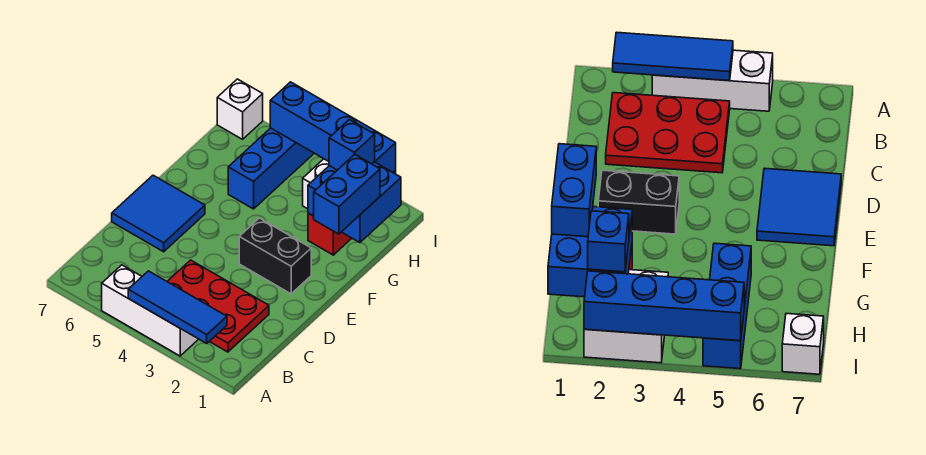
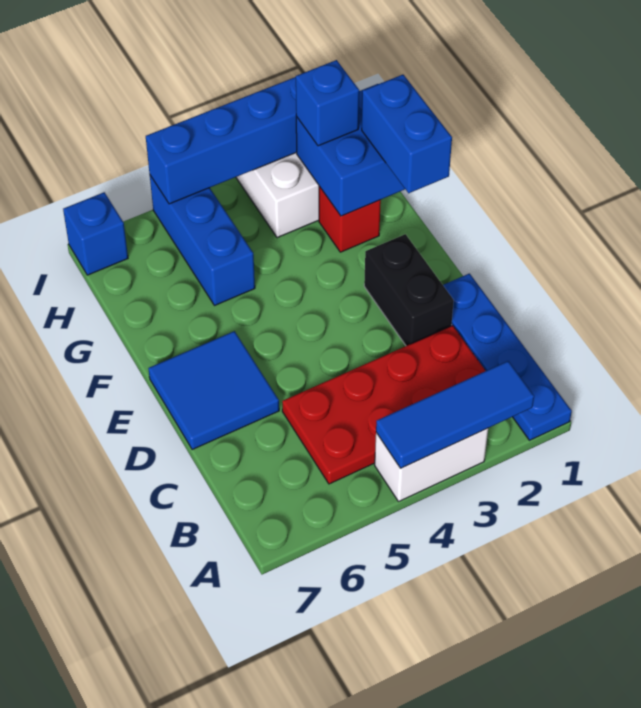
none -> blue plate A1:D1 level 1
white brick A3:A5 level 1 -> white brick A3:A4 level 1
red plate B2:C4 level 1 -> red plate B2:C5 level 1
black brick E2:E3 level 1 -> black brick D2:E2 level 1
white brick I7 level 1 -> blue brick I7 level 1

